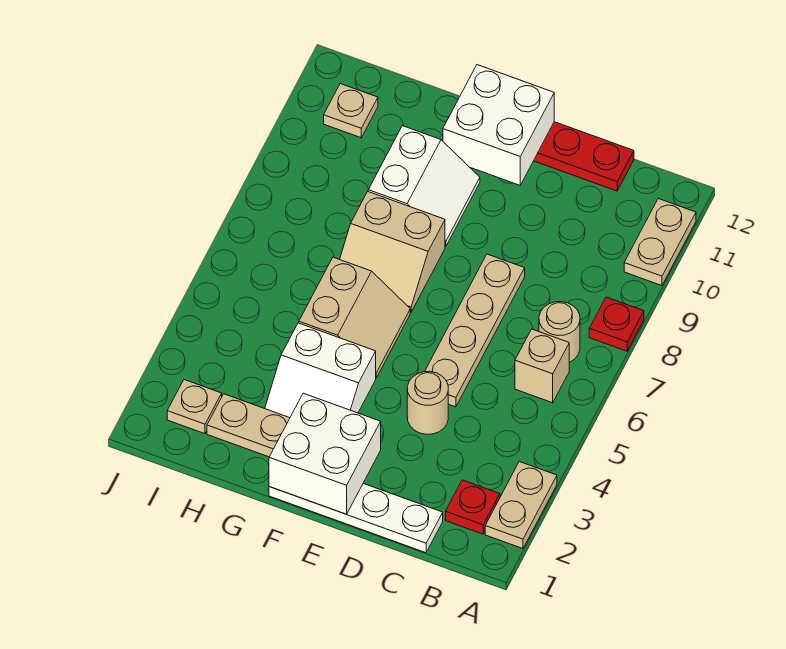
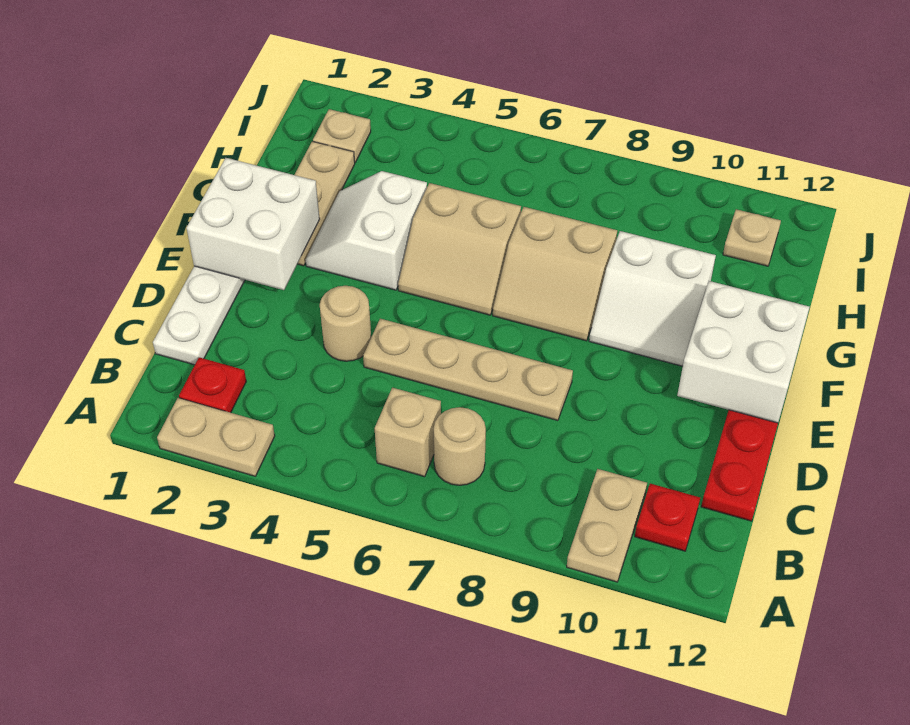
red plate A8 level 1 -> red plate B11 level 1
tan plate A10:A11 level 1 -> tan plate A10:B10 level 1
tan slope F7:G8 level 1 top 8 -> tan slope F7:G8 level 1 top G

